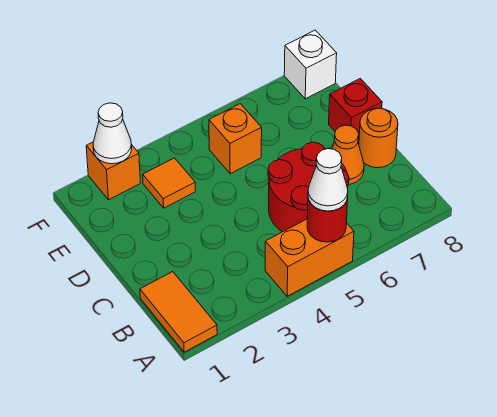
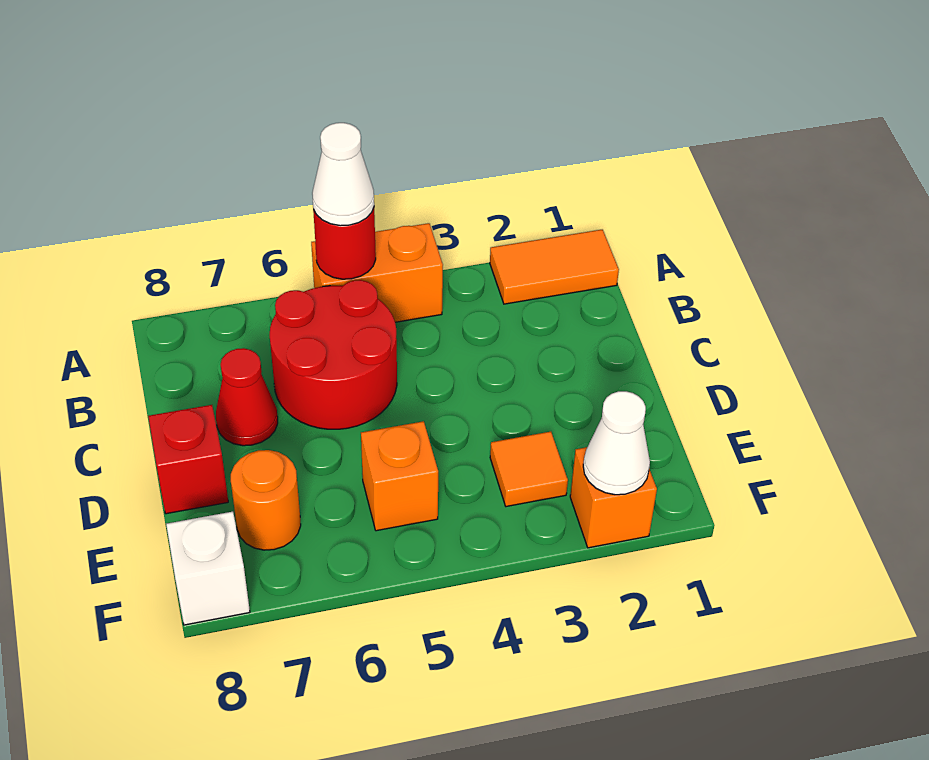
orange tile A1:B1 level 1 -> orange tile A1:A2 level 1
orange cone C7 level 1 -> red cone C7 level 1
orange round brick C8 level 1 -> orange round brick E7 level 1

